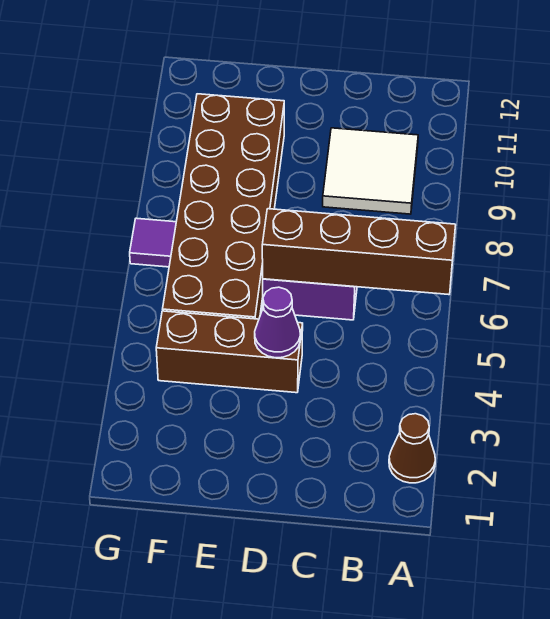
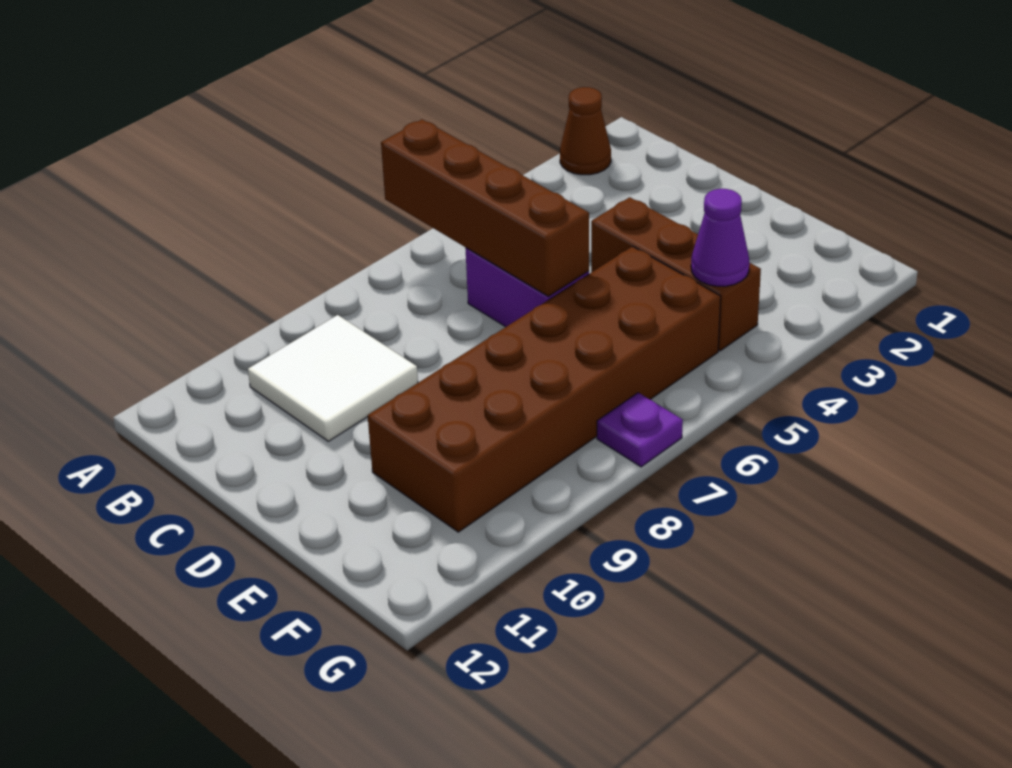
purple cone D4 level 2 -> purple cone F4 level 2
purple tile G7 level 1 -> purple plate G7 level 1

